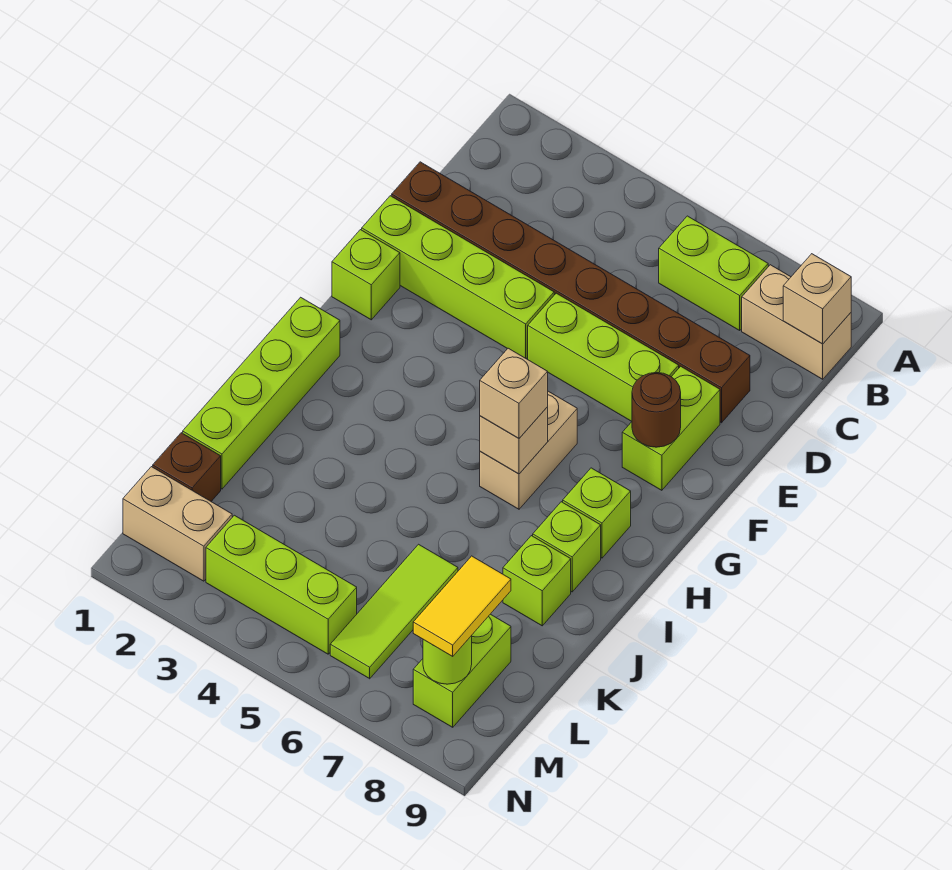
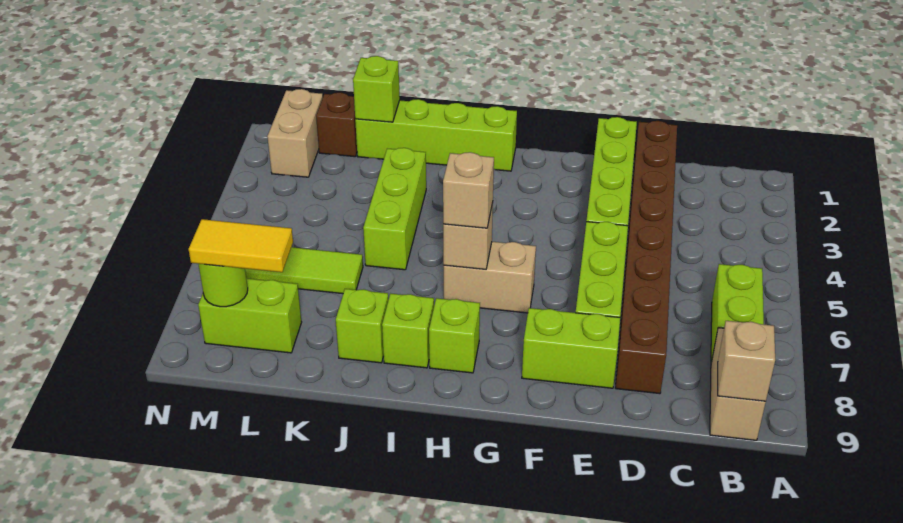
lime brick F1 level 1 -> lime brick K1 level 2
brown round brick F8 level 2 -> none
lime brick M3:M5 level 1 -> lime brick J3:J5 level 1

